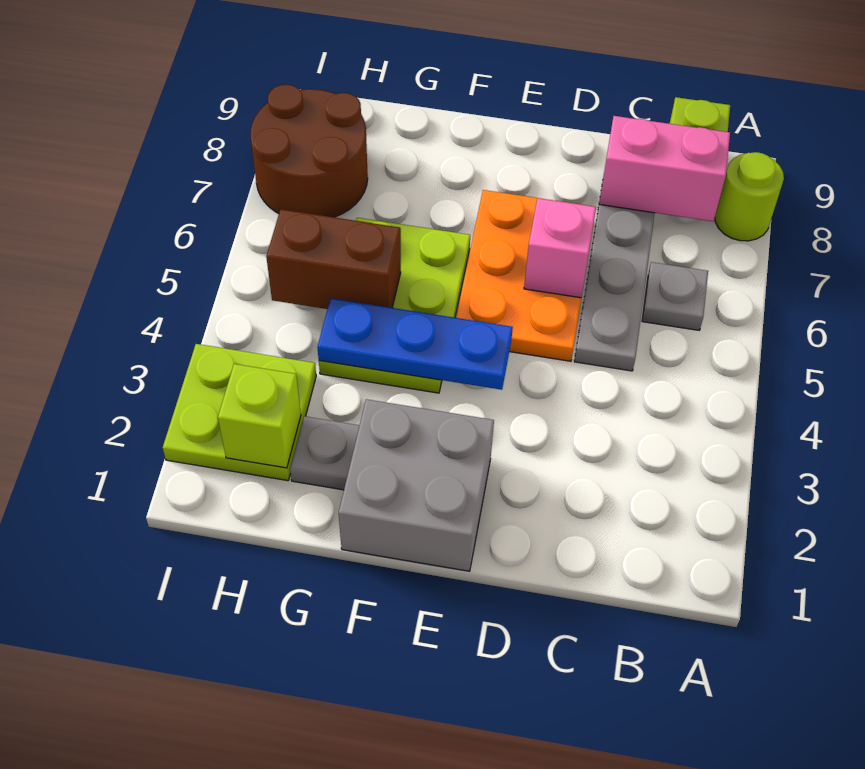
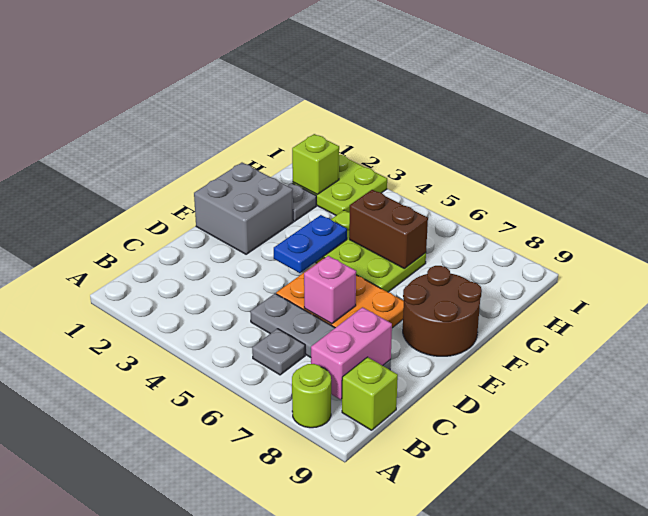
blue plate E4:G4 level 2 -> blue plate E4:F4 level 2
brown brick G5:H5 level 2 -> brown brick G5:G6 level 2
brown round brick H7:I8 level 1 -> brown round brick E8:F9 level 1

